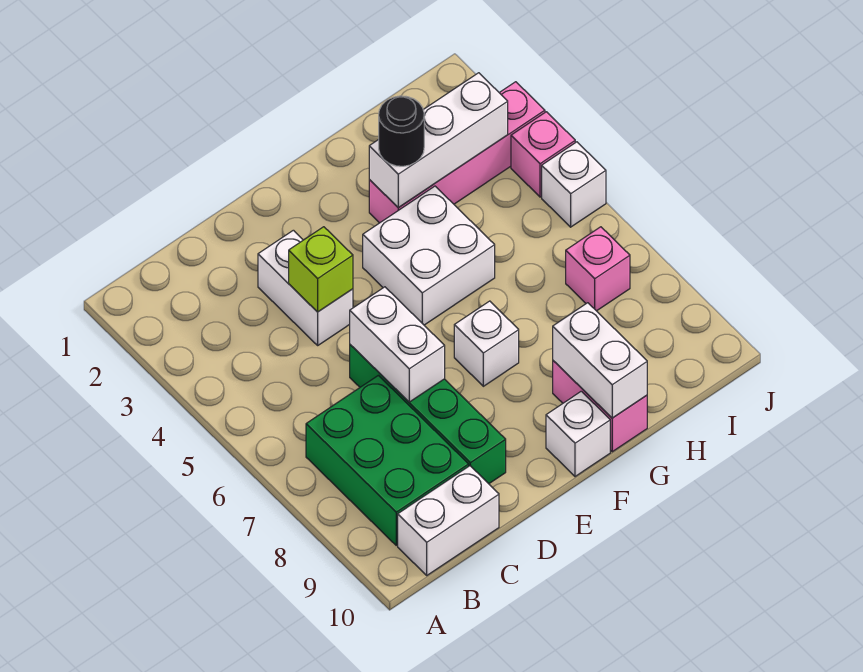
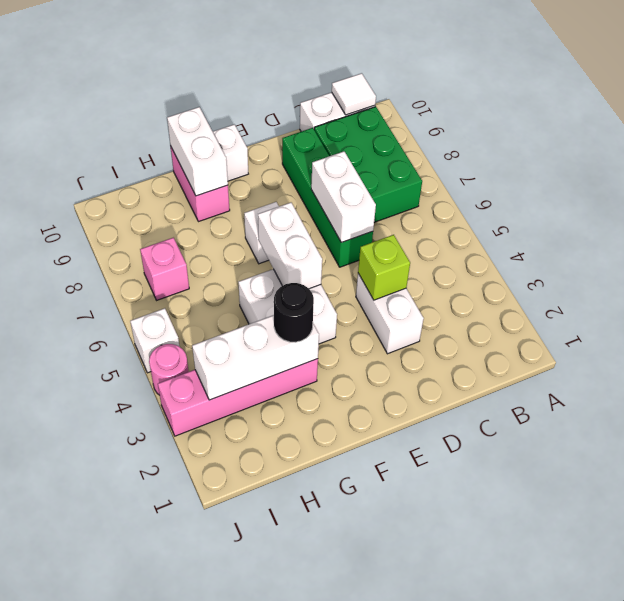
none -> white tile B10 level 2
none -> white brick F5:F6 level 2
pink brick J4 level 1 -> pink round brick J4 level 1

